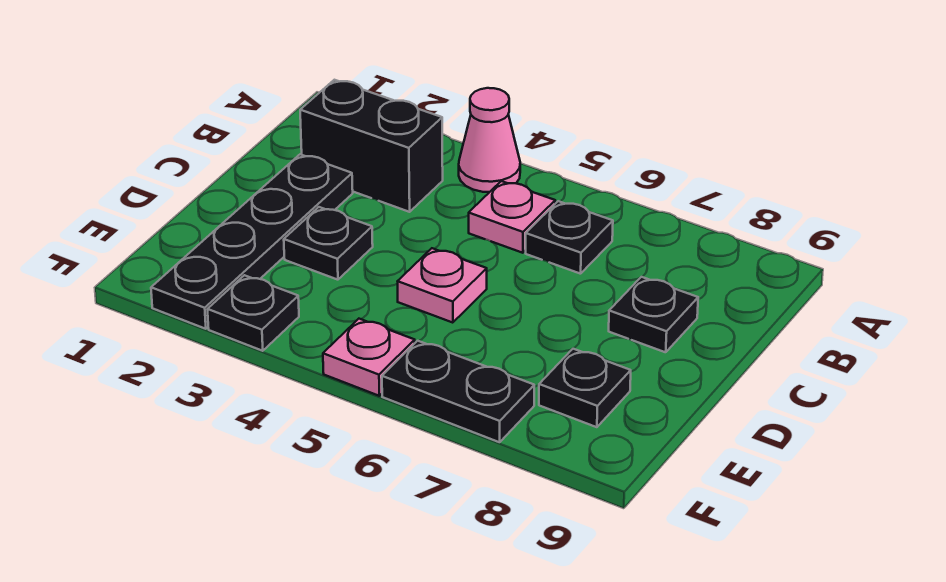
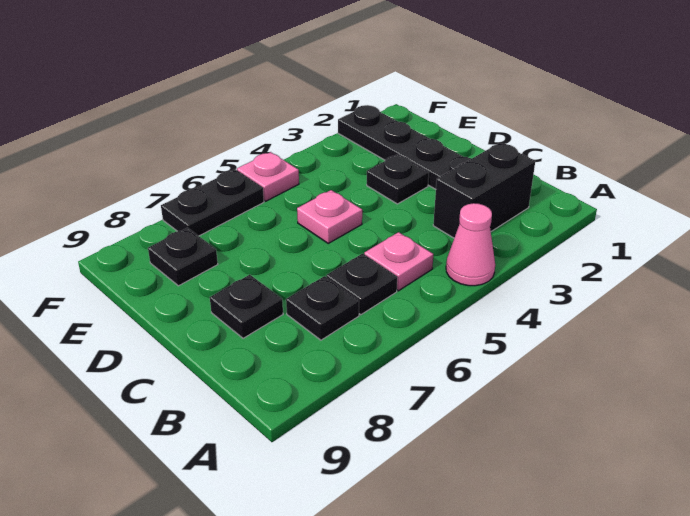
black plate F3 level 1 -> black plate B7 level 1

